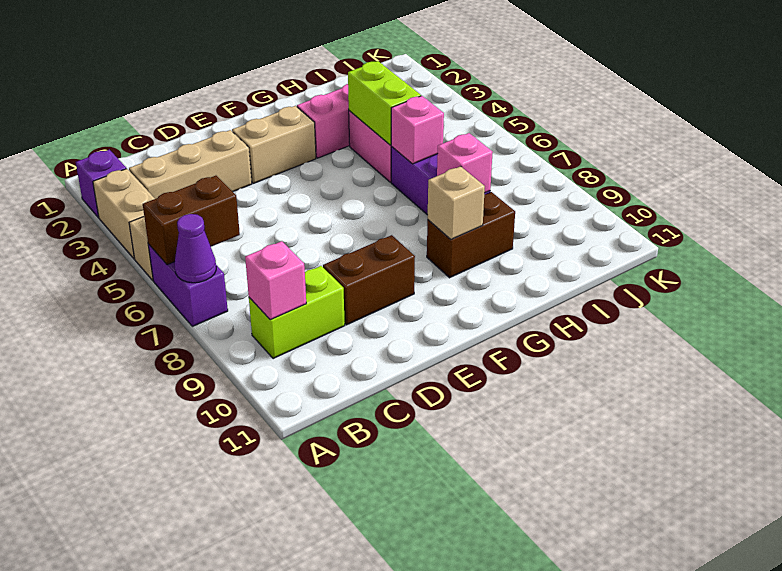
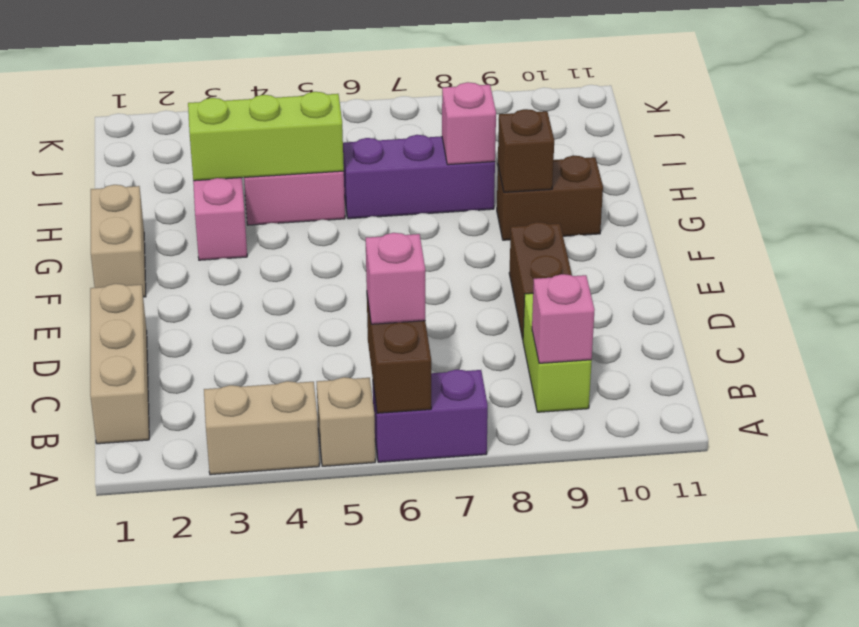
purple brick A2 level 1 -> none
purple cone A7 level 2 -> none
tan brick B3:D3 level 1 -> tan brick B1:D1 level 1
tan brick E3:F3 level 1 -> tan brick F1:G1 level 1
brown brick G9:H9 level 1 -> brown brick G9:G10 level 1
tan brick G9 level 2 -> brown brick G9 level 2
lime brick H4:H5 level 2 -> lime brick H3:H5 level 2
pink brick H6 level 2 -> pink brick B6 level 3

